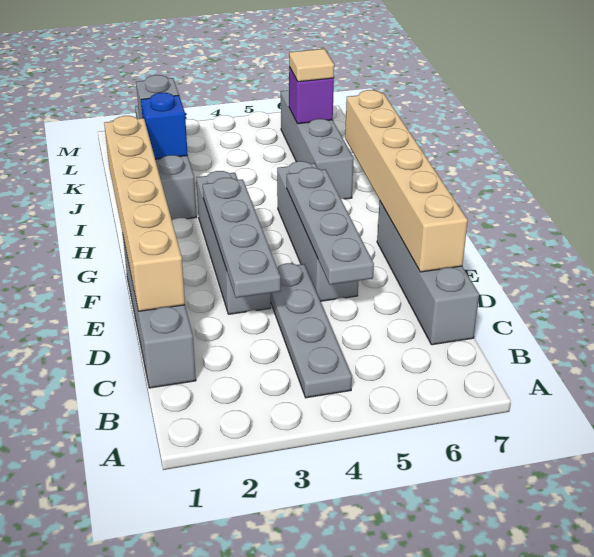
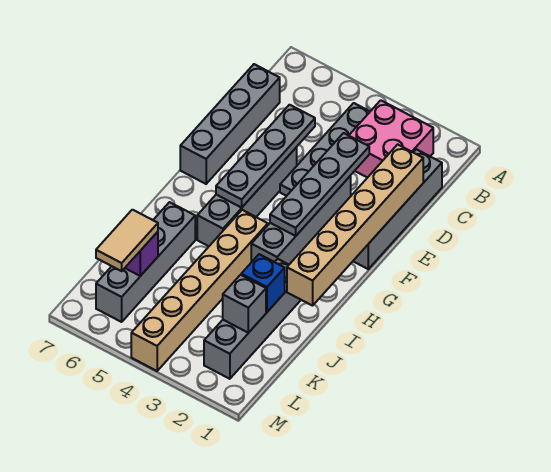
none -> pink brick B2:C3 level 1
tan brick D7:I7 level 2 -> tan brick H4:M4 level 1
tan tile K6 level 3 -> tan tile K6:L6 level 3

